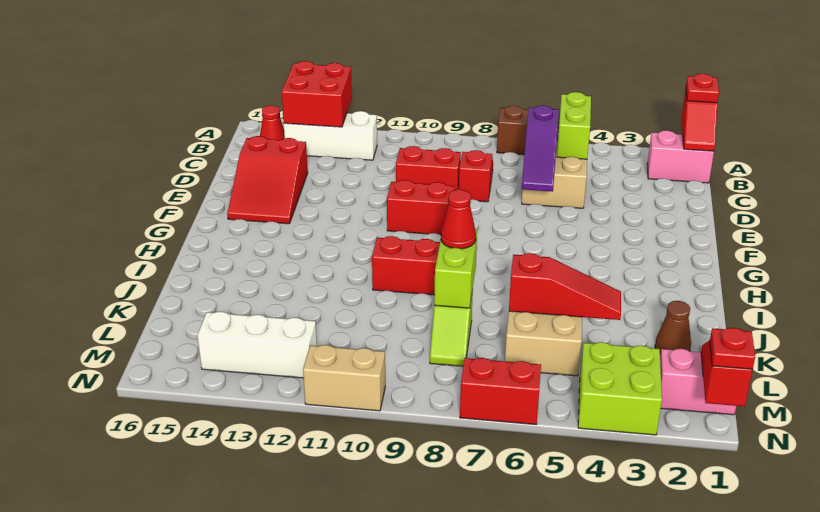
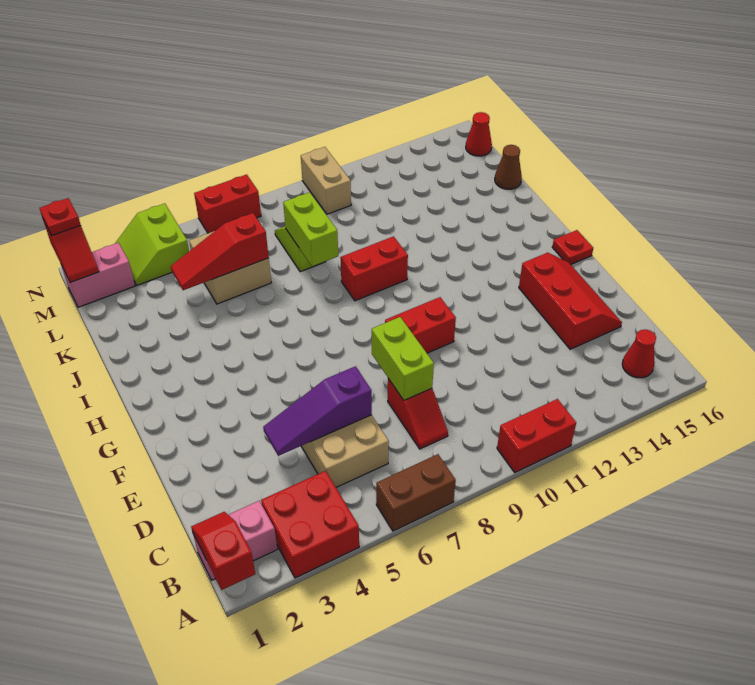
red plate A1 level 3 -> red plate G16 level 1
red brick A13:B14 level 2 -> red brick A3:B4 level 1
lime brick B5:C5 level 2 -> lime brick D8:E8 level 2
white brick B12:B14 level 1 -> none
purple slope C6:E6 level 2 top C -> purple slope D4:D6 level 2 top 6
red brick D9:D10 level 1 -> red brick A10:A11 level 1
red slope D14:F15 level 1 top D -> red slope D14:F15 level 1 top 14
red cone J8 level 3 -> red cone M16 level 1
brown cone K2 level 1 -> brown cone K16 level 1
lime brick M3:N4 level 1 -> lime slope M3:N4 level 1 top 4
white brick M12:M14 level 1 -> none
tan brick N10:N11 level 1 -> tan brick M10:N10 level 1

